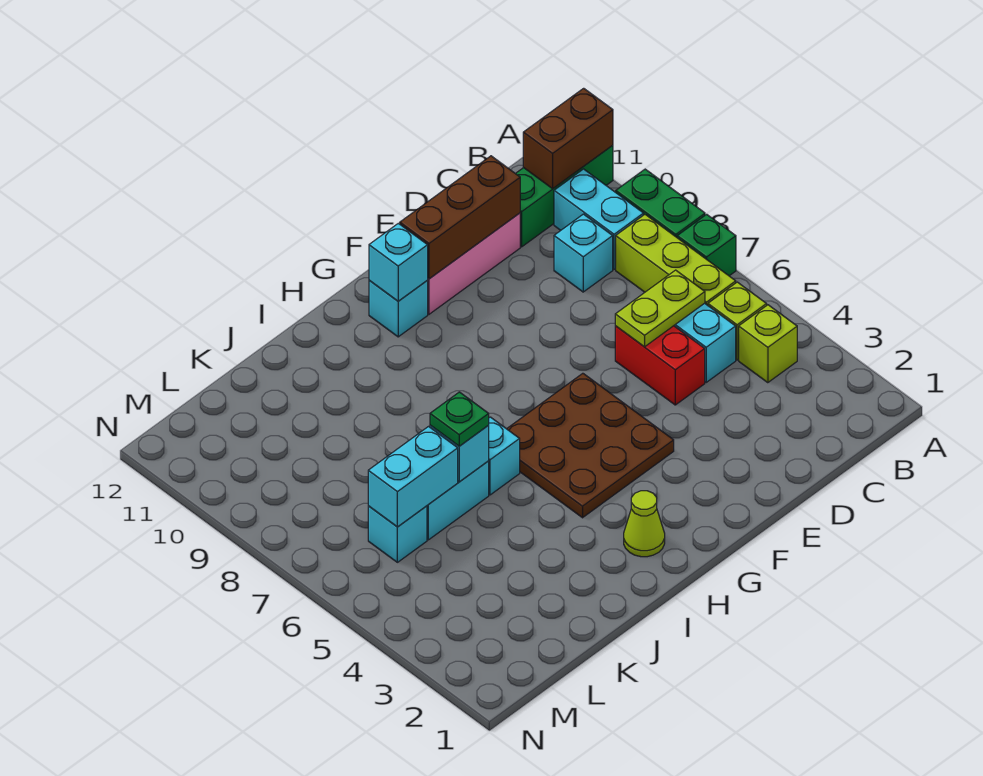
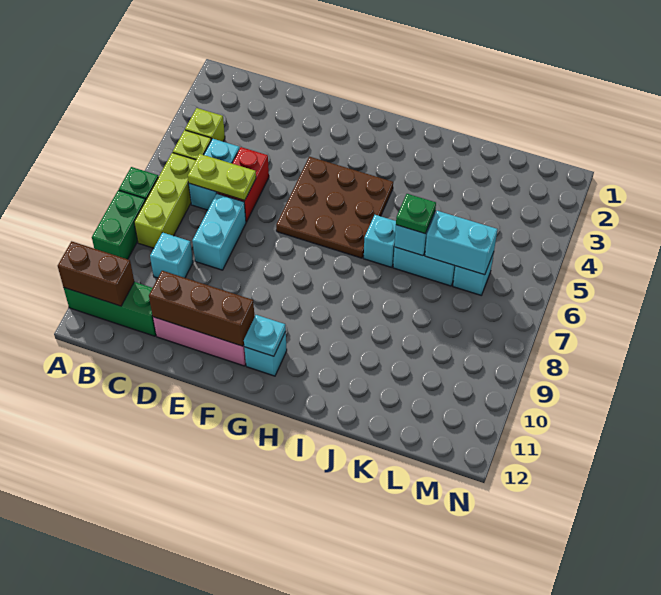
cyan brick B9:B10 level 1 -> cyan brick D7:D8 level 1
cyan brick G11 level 2 -> cyan plate G11 level 2
lime cone H2 level 1 -> none

